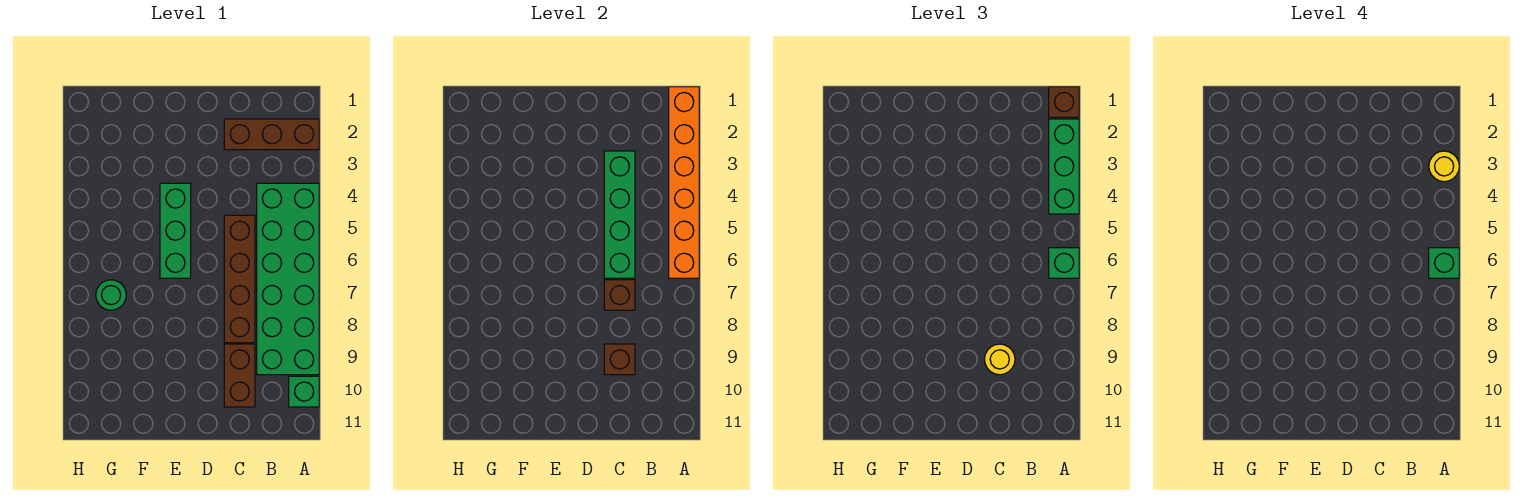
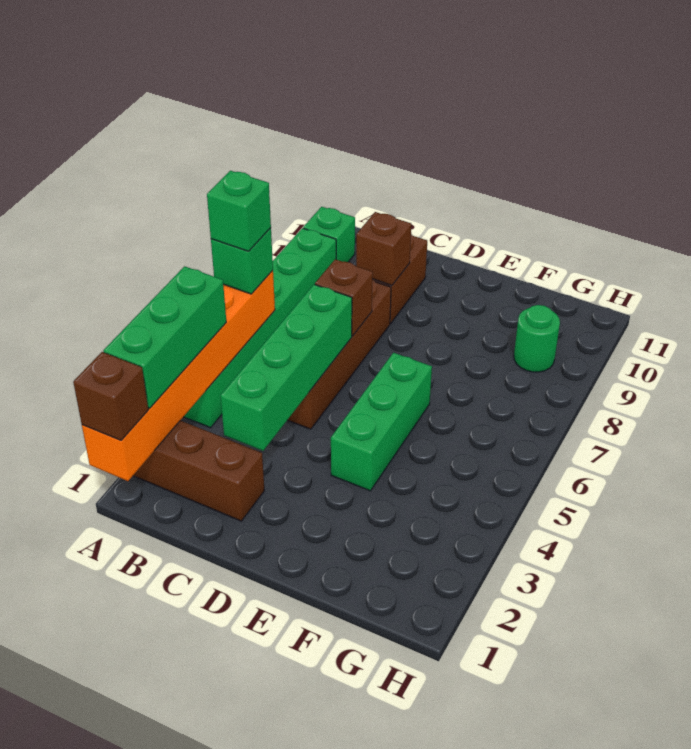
yellow round brick A3 level 4 -> none
green brick A4:B9 level 1 -> green brick A4:A9 level 1
yellow round brick C9 level 3 -> none
green round brick G7 level 1 -> green round brick G9 level 1

